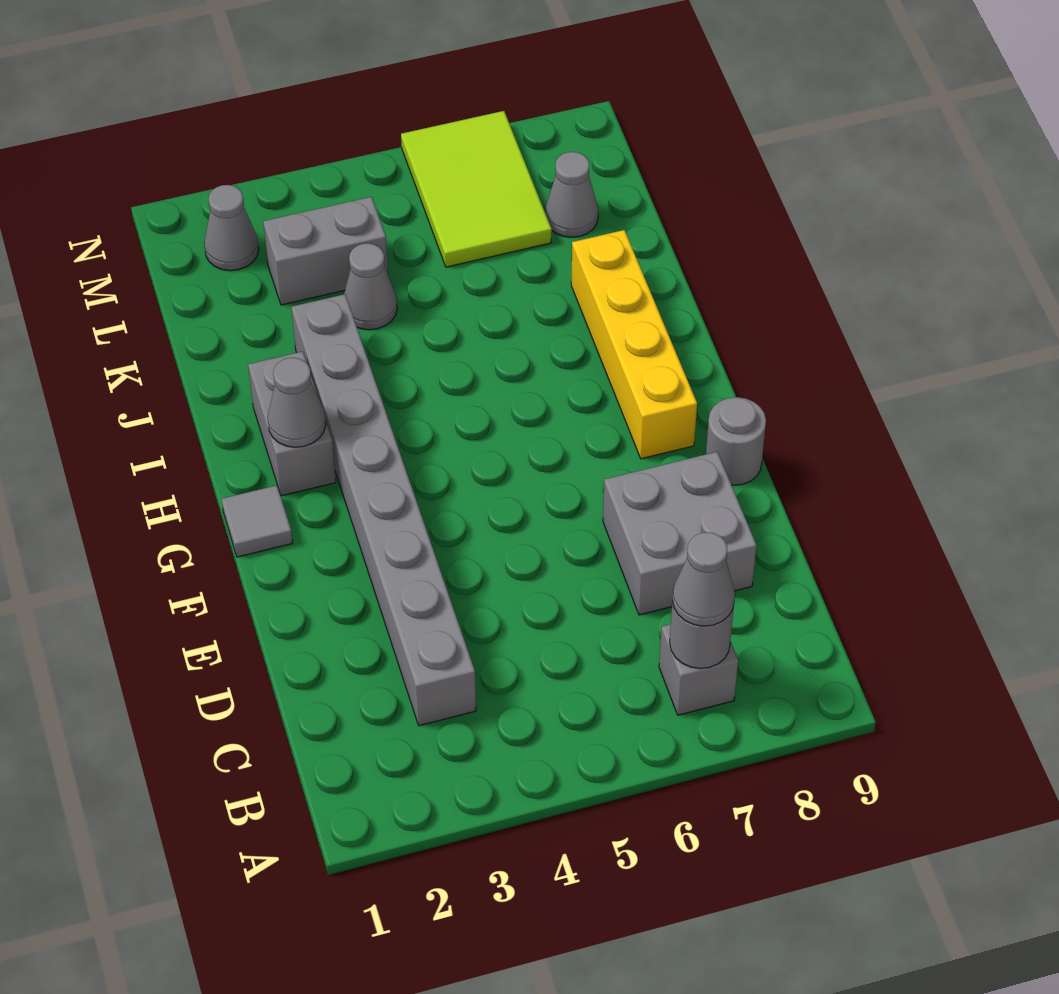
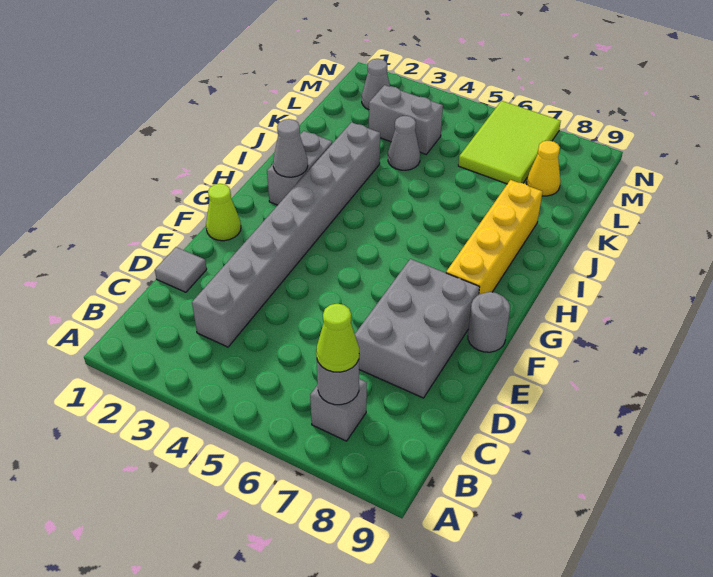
grey cone B7 level 3 -> lime cone B7 level 3
grey brick D7:E8 level 1 -> grey brick D7:F8 level 1
none -> lime cone F1 level 1
grey tile G1 level 1 -> grey tile D1 level 1
grey cone L8 level 1 -> yellow cone L8 level 1

